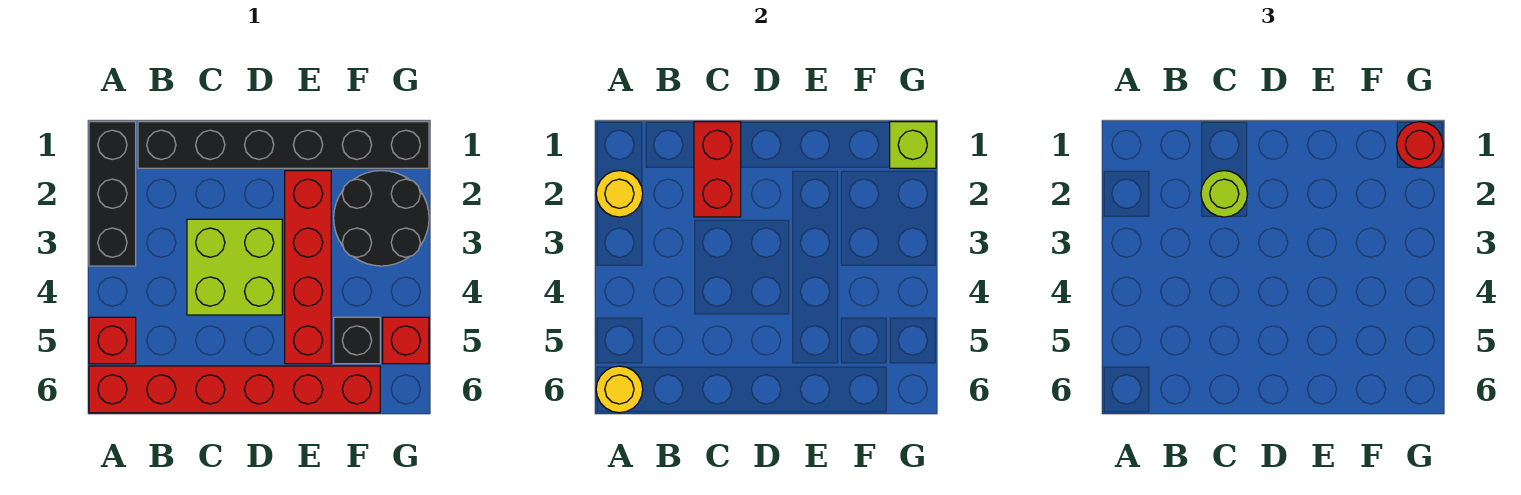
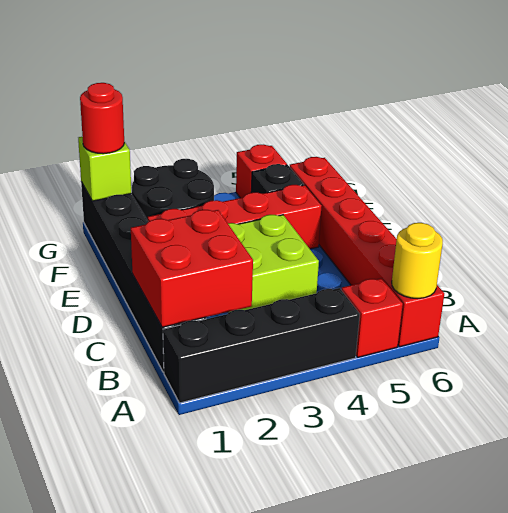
black brick A1:A3 level 1 -> black brick A1:A4 level 1
yellow round brick A2 level 2 -> none
red brick C1:C2 level 2 -> red brick B1:C2 level 2
lime round brick C2 level 3 -> none

